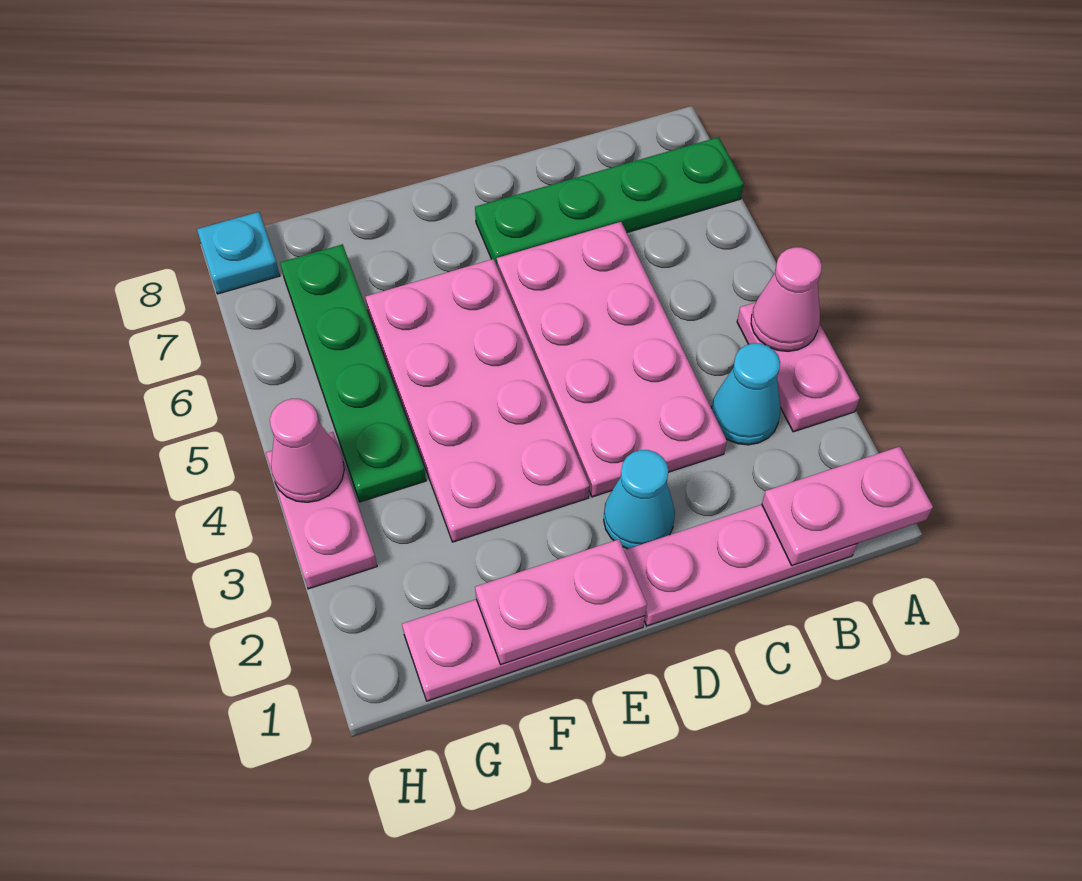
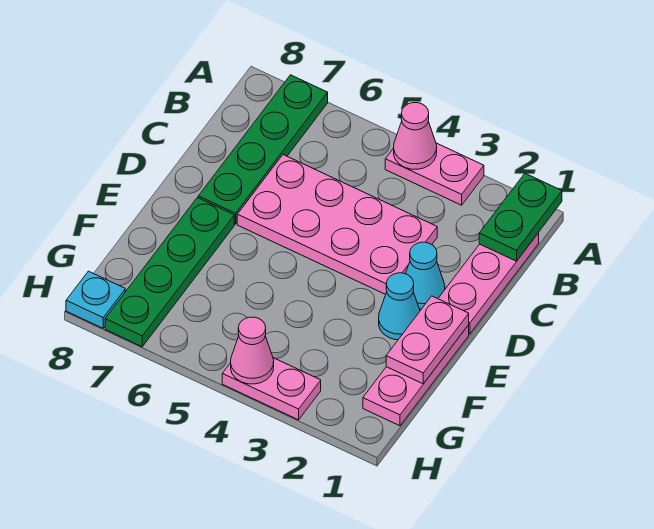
pink plate A1:B1 level 2 -> green plate A1:B1 level 2
cyan cone B3 level 1 -> cyan cone E2 level 1
pink plate E3:F6 level 1 -> none
green plate G4:G7 level 1 -> green plate E7:H7 level 1

